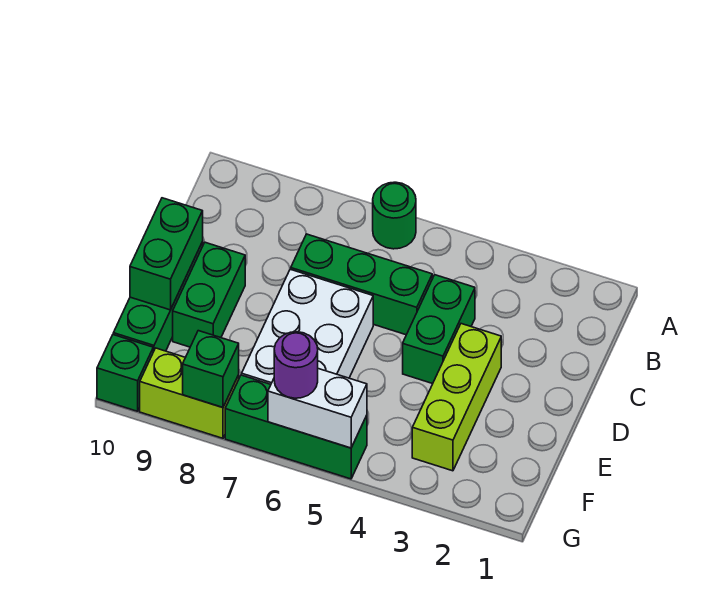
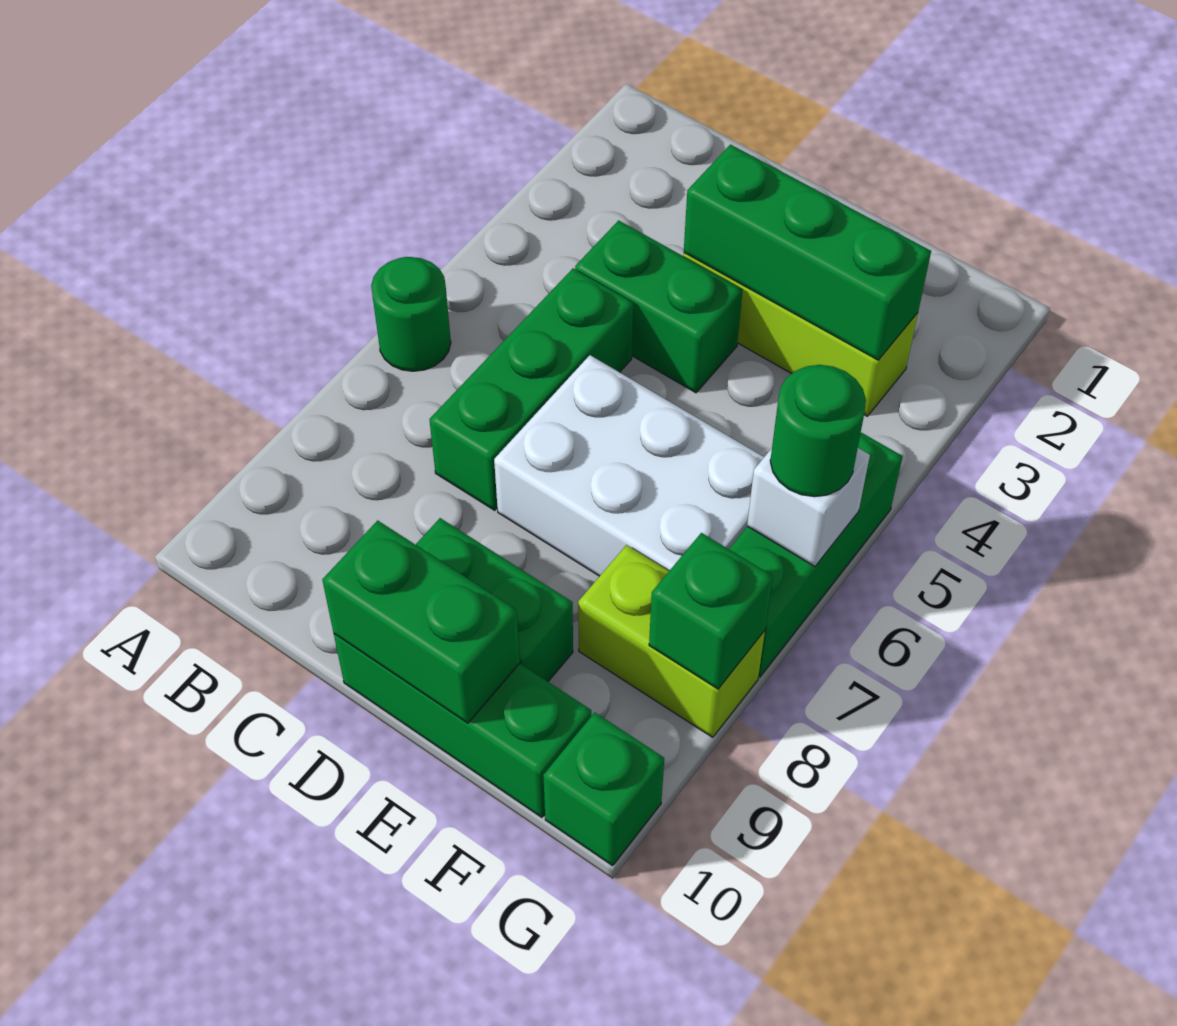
none -> green brick D3:F3 level 2
white brick G5:G6 level 2 -> white brick G6 level 2
purple round brick G6 level 3 -> green round brick G6 level 3
lime brick G8:G9 level 1 -> lime brick F8:G8 level 1

